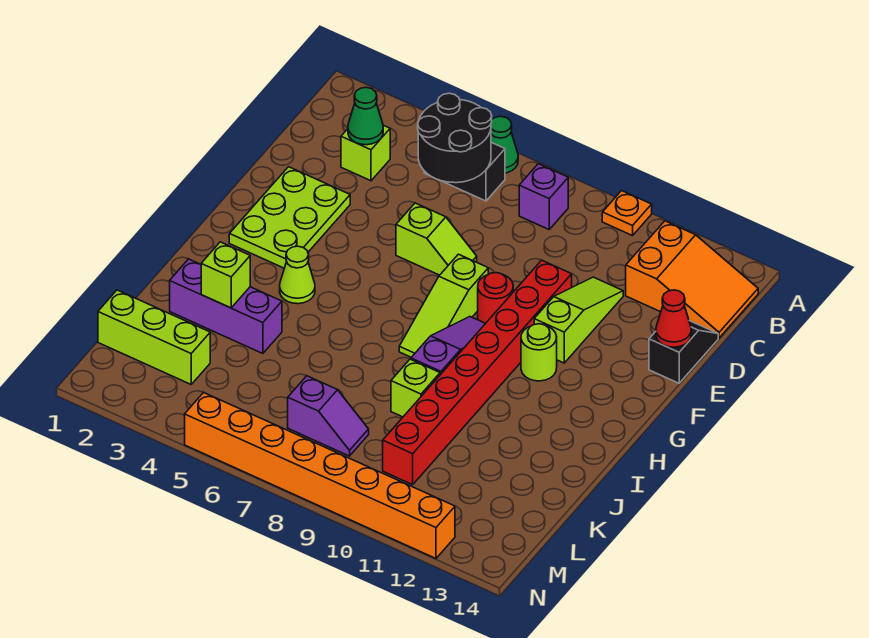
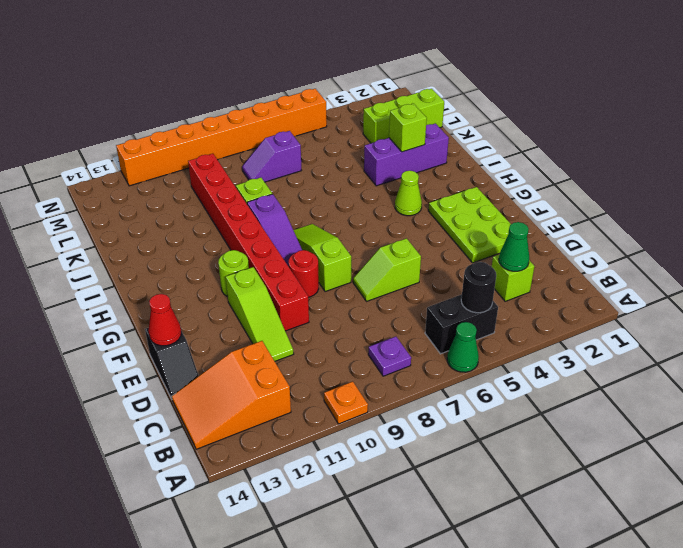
black round brick B5:C6 level 2 -> black round brick B5 level 2
purple brick B8 level 1 -> purple plate B8 level 1

